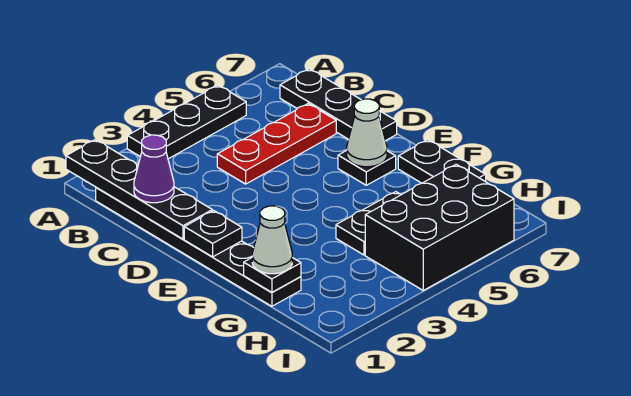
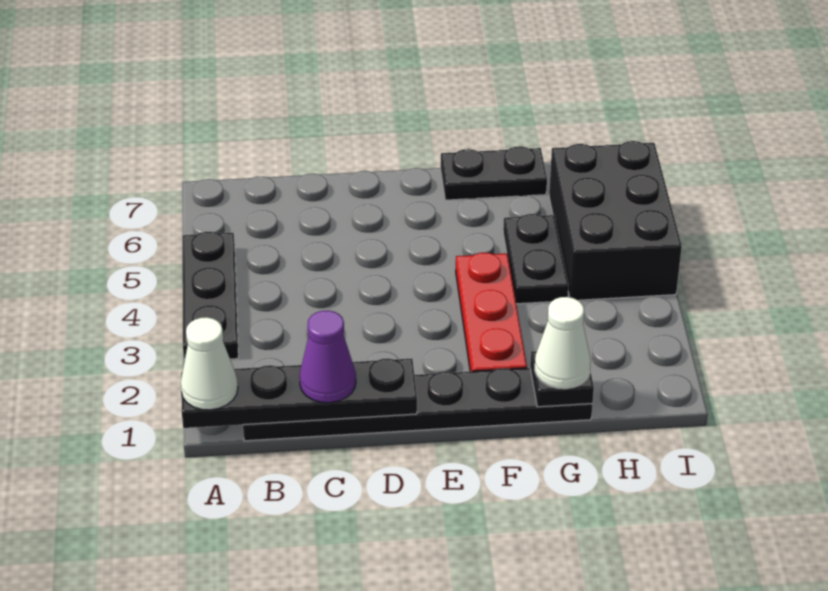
black plate B7:D7 level 1 -> none
red plate C4:C6 level 1 -> red plate F2:F4 level 1
black plate E1 level 2 -> none
black plate E6 level 1 -> none
white cone E6 level 2 -> white cone A1 level 3

